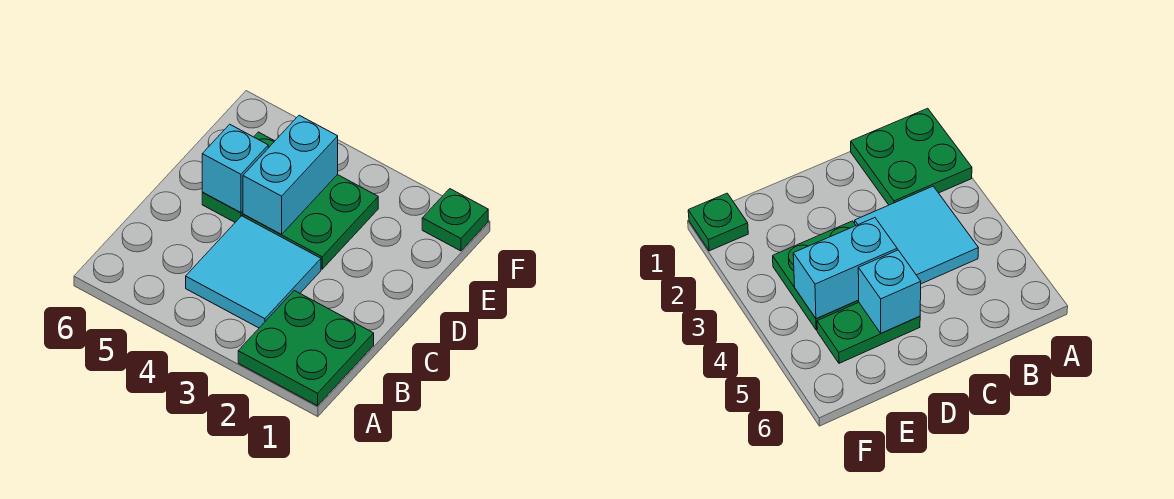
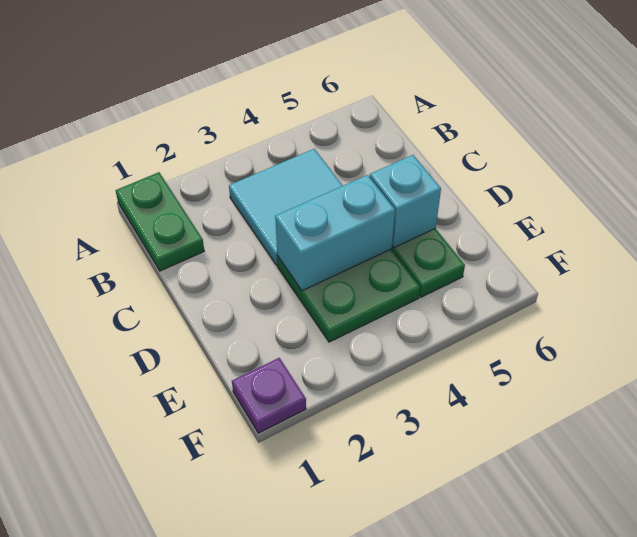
green plate A1:B2 level 1 -> green plate A1:B1 level 1
cyan brick D4:E4 level 2 -> cyan brick D3:D4 level 2
green plate F1 level 1 -> purple plate F1 level 1

